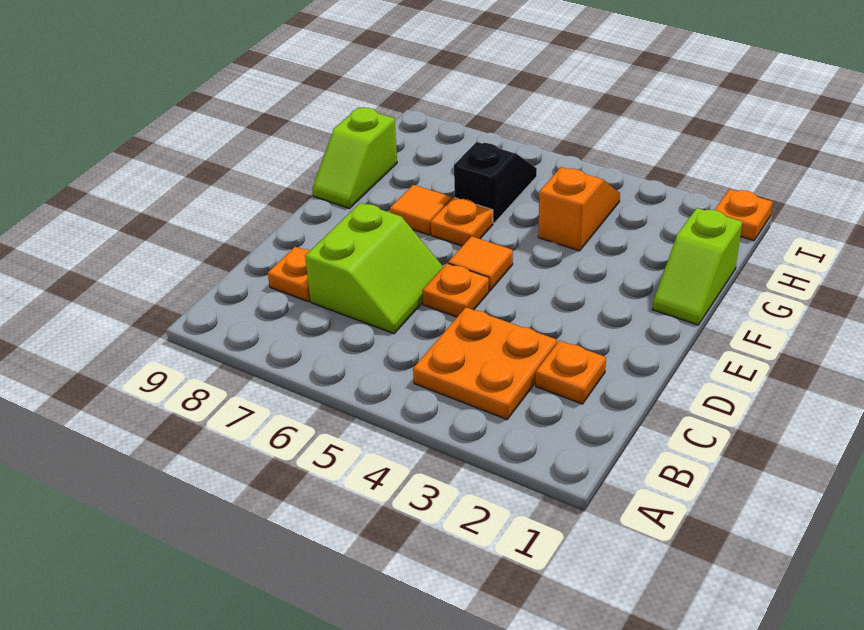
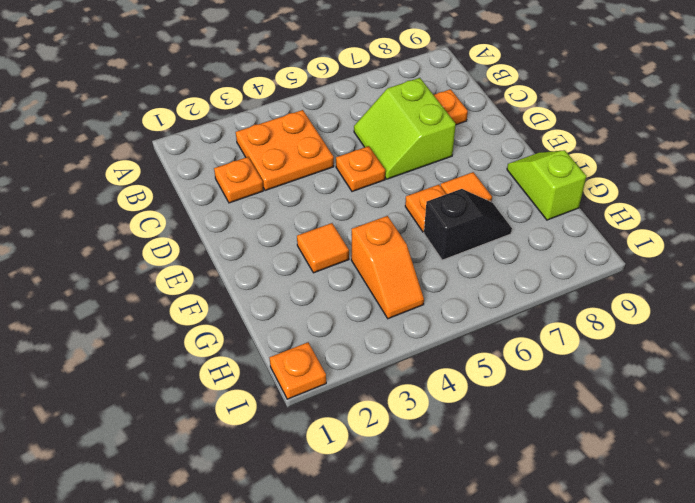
orange tile E5 level 1 -> orange tile F3 level 1
lime slope F1:G1 level 1 top G -> none
black slope G6:H6 level 1 top G -> black slope G6:G7 level 1 top 6

